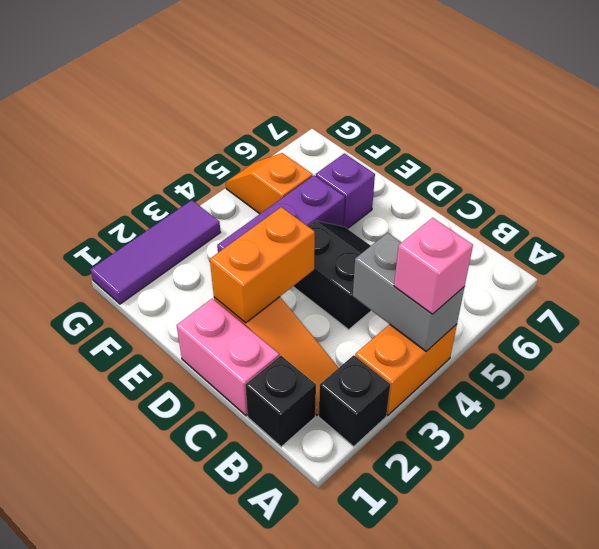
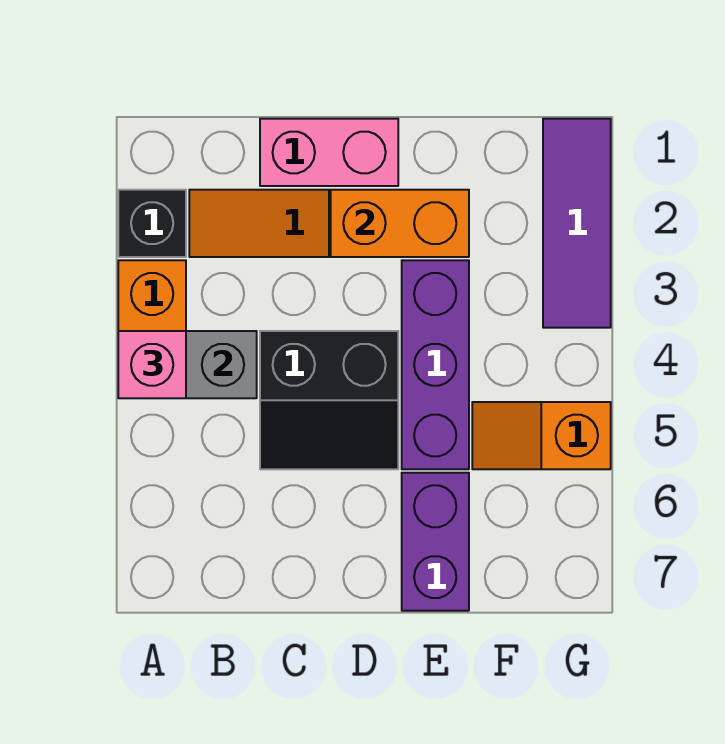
black brick B1 level 1 -> none
orange brick D2:D3 level 2 -> orange brick D2:E2 level 2
purple brick E6 level 1 -> purple brick E6:E7 level 1
orange slope F5:G5 level 1 top F -> orange slope F5:G5 level 1 top G

